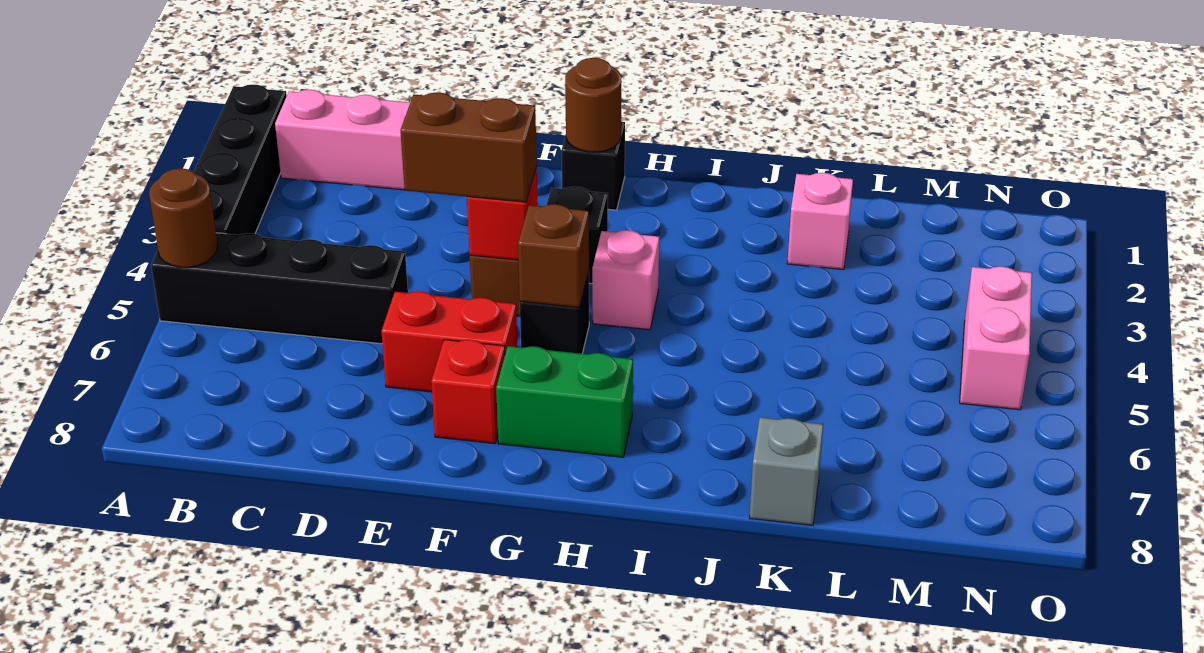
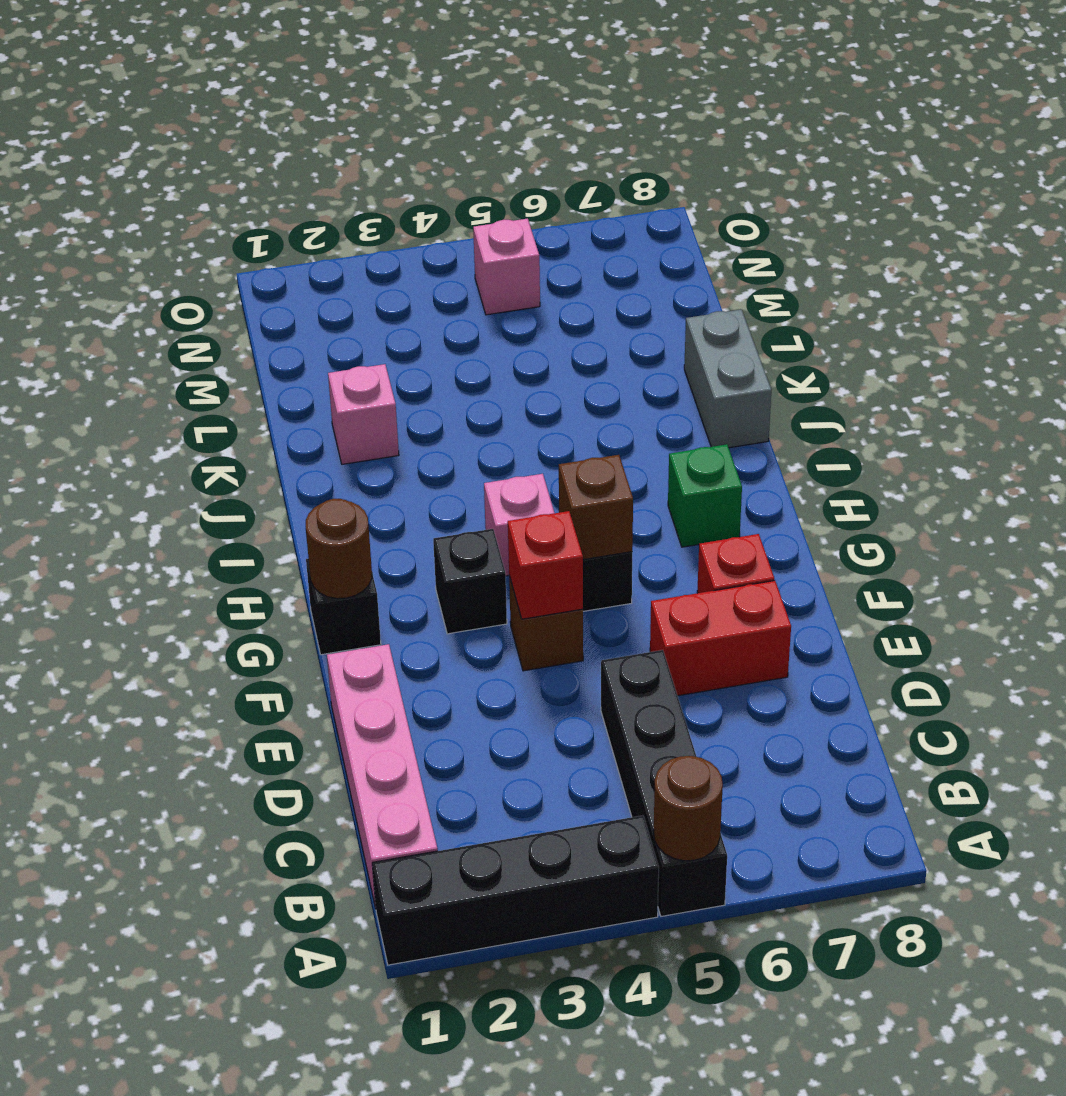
brown brick E4:F4 level 3 -> none
red brick E6:F6 level 1 -> red brick E6:E7 level 1
green brick G7:H7 level 1 -> green brick H7 level 1
grey brick K8 level 1 -> grey brick J8:K8 level 1
pink brick N4:N5 level 1 -> pink brick N5 level 1

